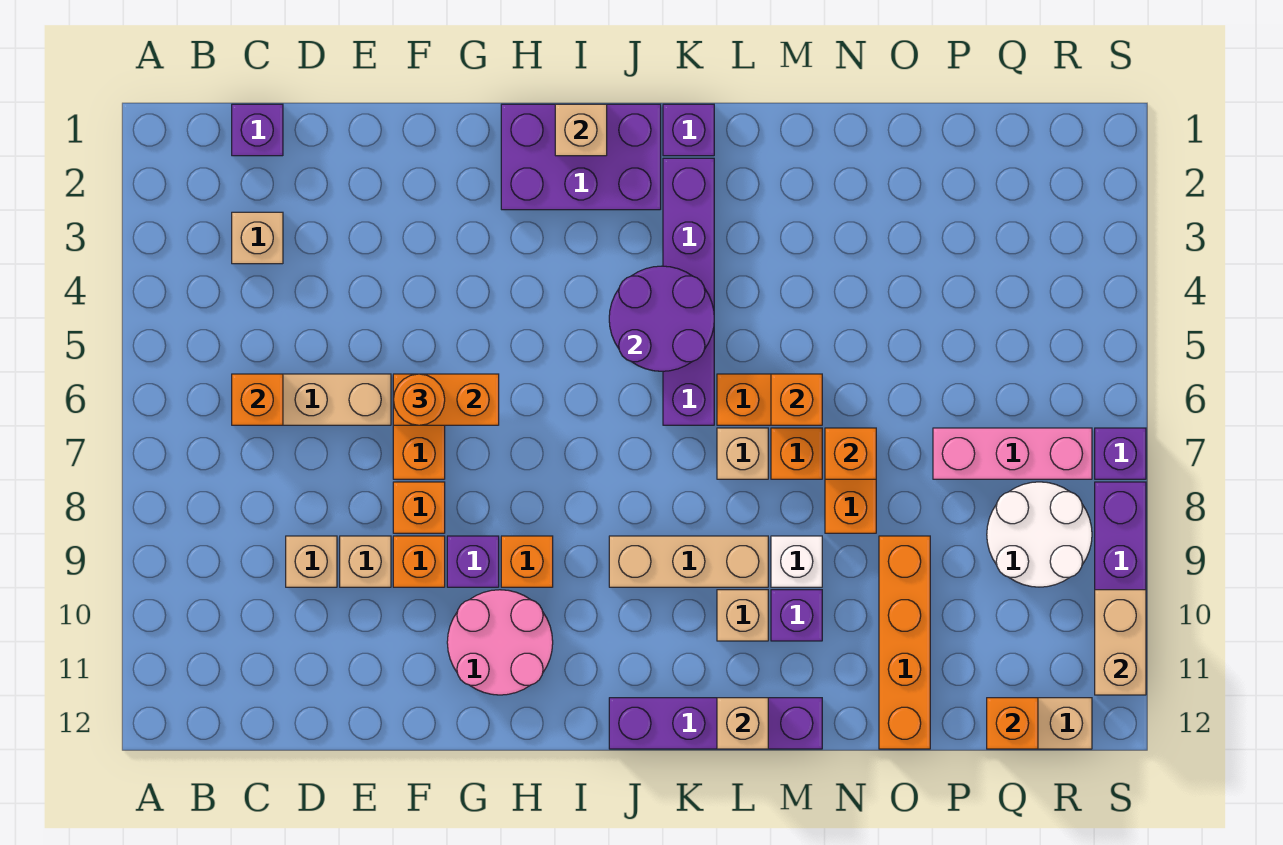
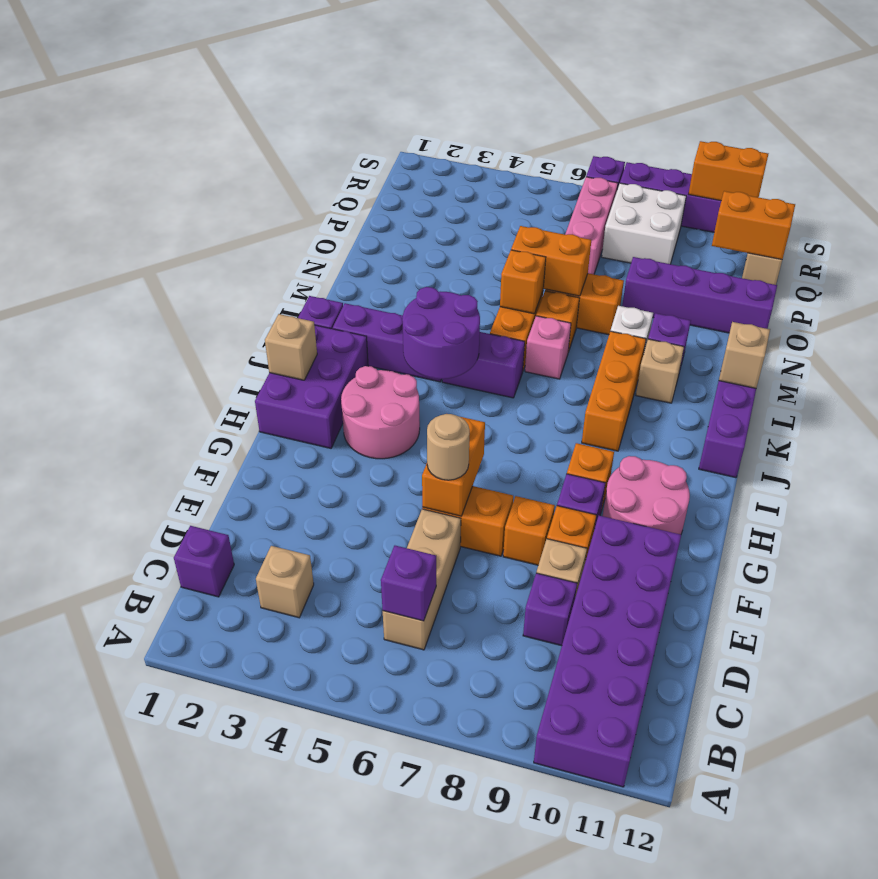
none -> purple brick A10:F11 level 1
orange brick C6 level 2 -> purple brick C6 level 2
tan brick D9 level 1 -> purple brick D9 level 1
orange round brick F6 level 3 -> tan round brick F6 level 3
none -> pink round brick H3:I4 level 1
tan brick J9:L9 level 1 -> orange brick J9:L9 level 1
tan brick L7 level 1 -> pink brick L7 level 1
orange brick N7 level 2 -> orange brick N6:N7 level 2
orange brick O9:O12 level 1 -> purple brick O9:O12 level 1
white round brick Q8:R9 level 1 -> white brick Q8:R9 level 1
orange brick Q12 level 2 -> orange brick Q11:Q12 level 2
tan brick S10:S11 level 2 -> orange brick S10:S11 level 2

